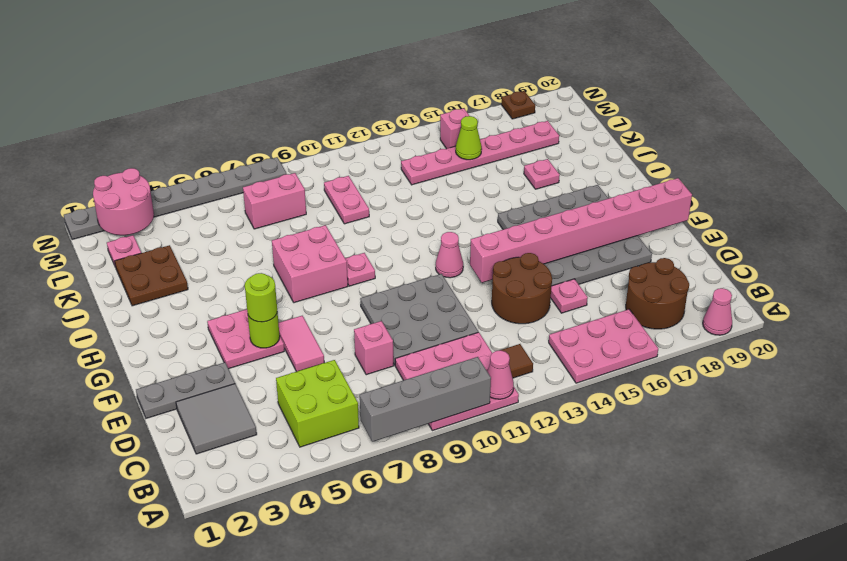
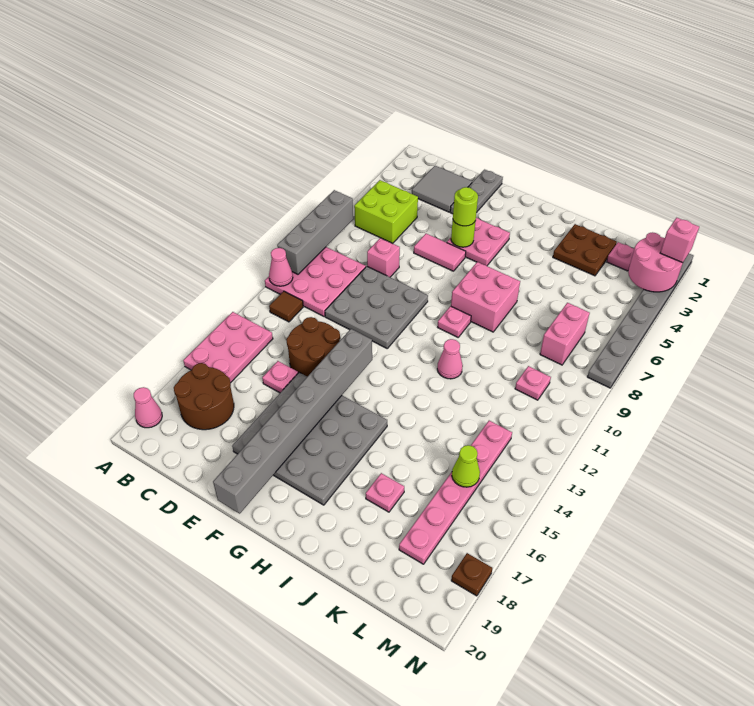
pink brick F13:F20 level 2 -> grey brick F13:F20 level 2
pink cone G12 level 1 -> pink cone I11 level 1
pink plate K10:L10 level 1 -> pink plate L10 level 1
pink brick M15 level 1 -> pink brick N2 level 3

